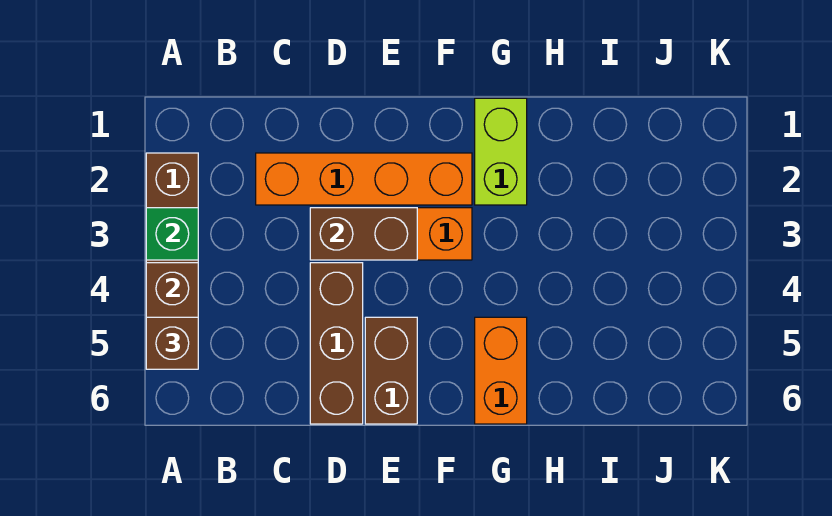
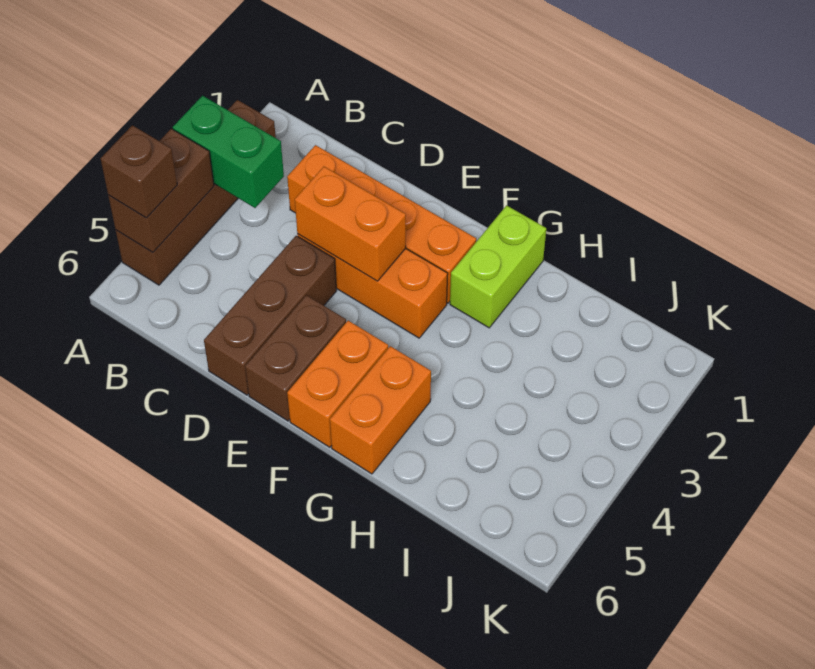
green brick A3 level 2 -> green brick A3:B3 level 2
brown brick D3:E3 level 2 -> orange brick D3:E3 level 2
none -> orange brick F5:F6 level 1

